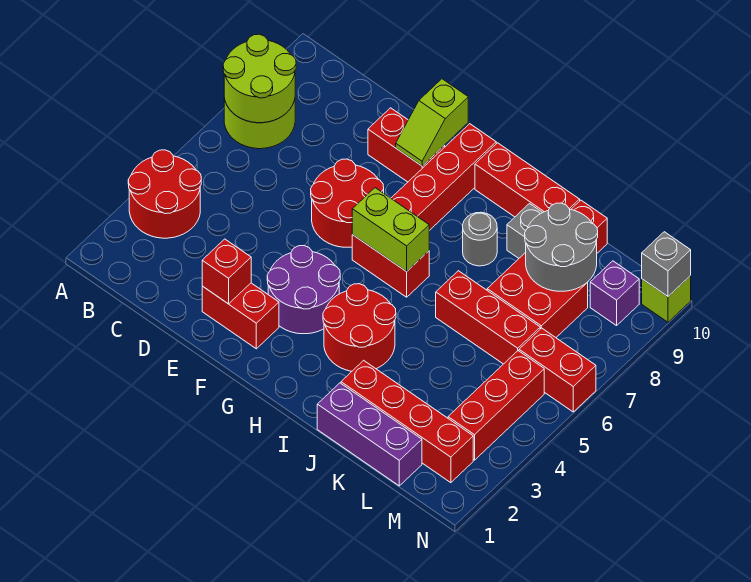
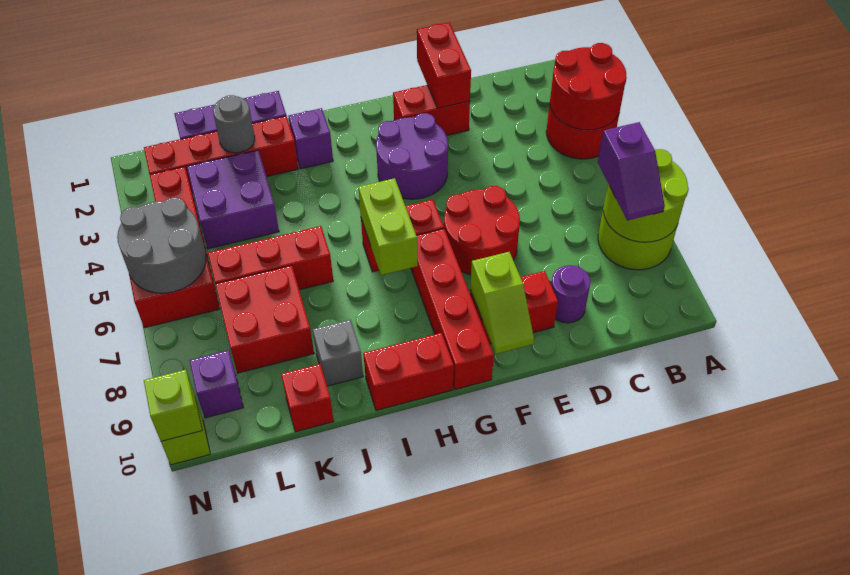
none -> purple slope B7:B8 level 3 top 7
none -> purple round brick D9 level 1
red brick E2 level 2 -> red brick E1:E2 level 2
lime slope F9:F10 level 2 top 10 -> lime slope F9:F10 level 2 top 9
lime brick G6:H6 level 2 -> lime brick H6:H7 level 2
red round brick H3:I4 level 1 -> red round brick A3:B4 level 2
red brick H10:J10 level 1 -> red brick H10:I10 level 1
none -> purple brick I2 level 1
grey round brick I8 level 1 -> grey round brick K2 level 2
none -> purple brick K3:L4 level 1
grey round brick K8:L9 level 2 -> grey round brick M5:N6 level 2
grey brick N10 level 2 -> lime brick N10 level 2

